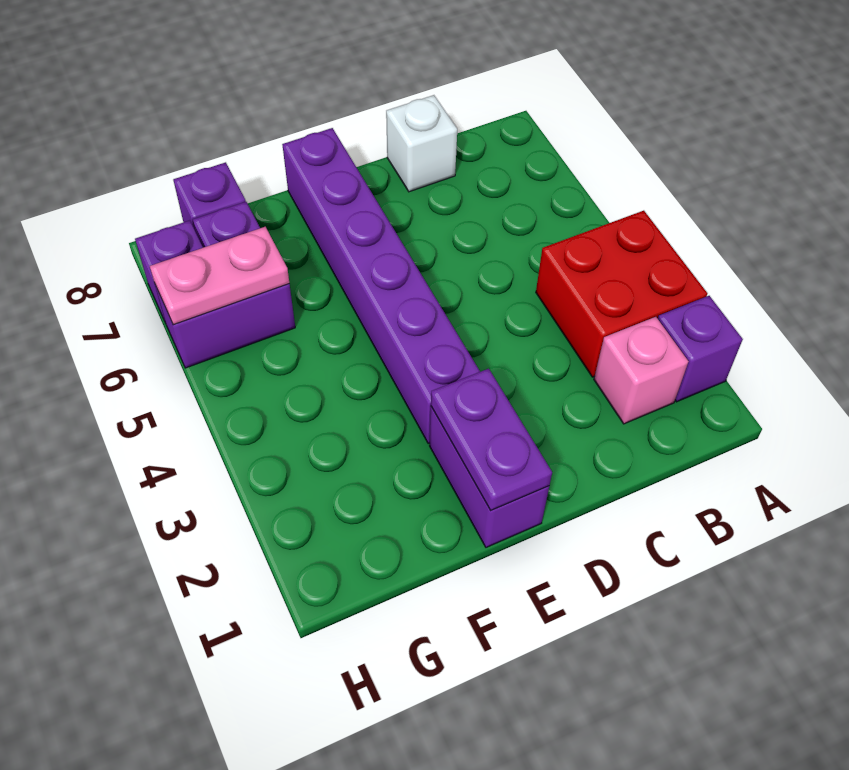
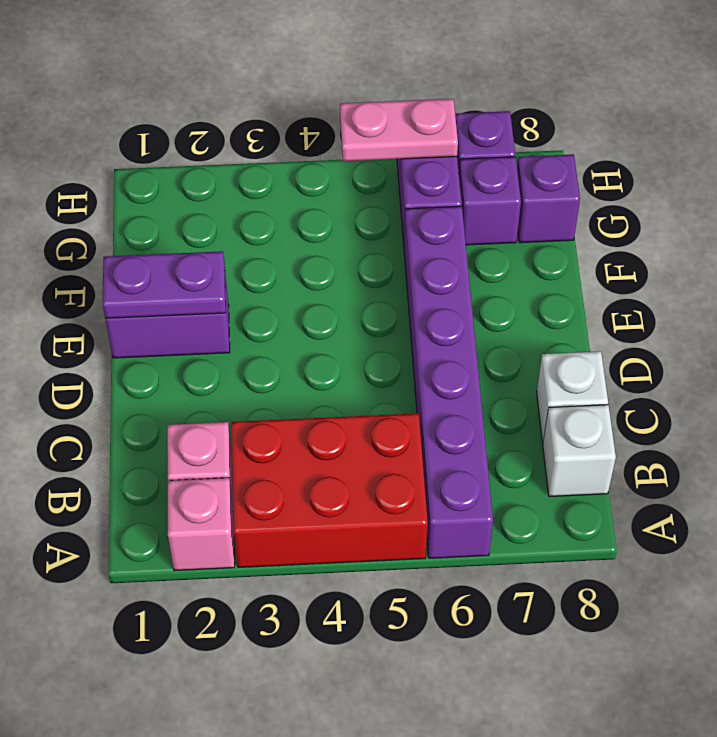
purple brick A2 level 1 -> pink brick A2 level 1
red brick A3:B4 level 1 -> red brick A3:B5 level 1
none -> white brick B8 level 1
purple brick E3:E8 level 1 -> purple brick A6:F6 level 1
pink plate G6:H6 level 2 -> pink plate H5:H6 level 2

